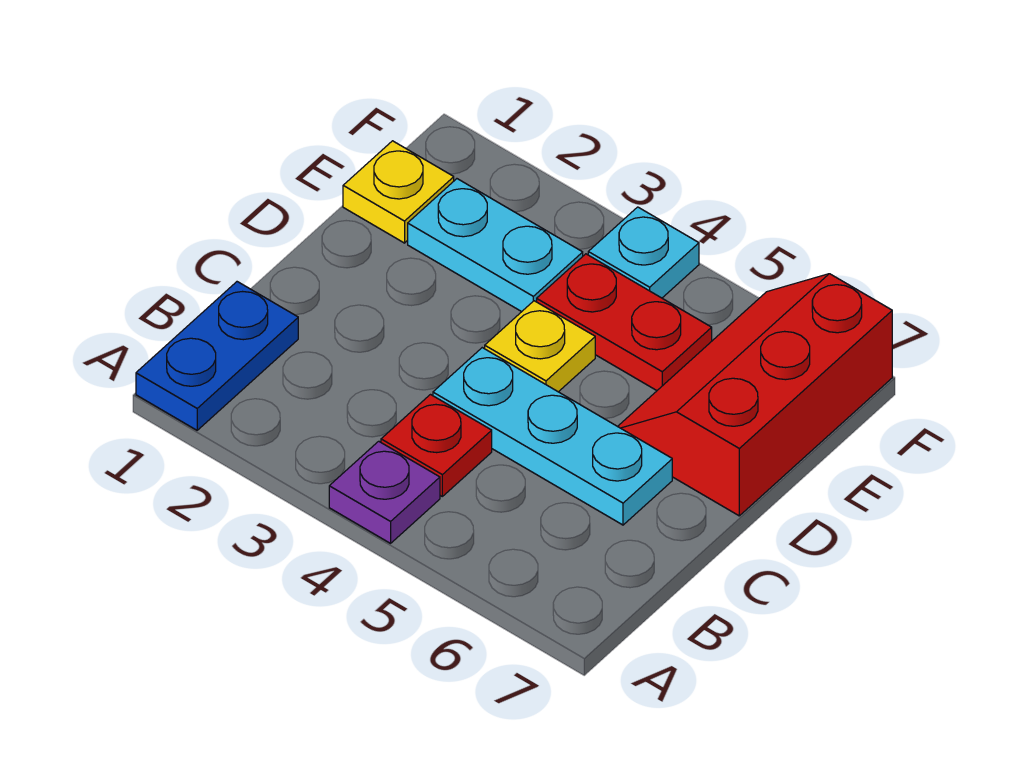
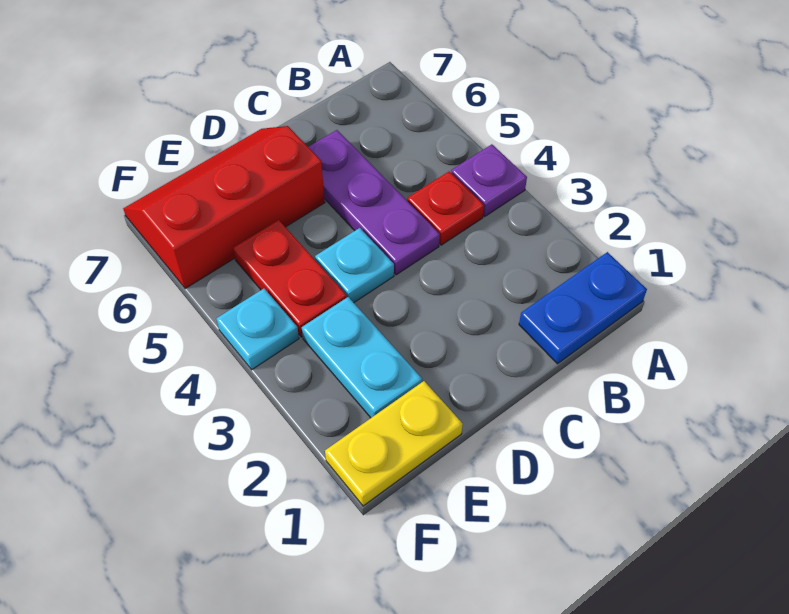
cyan plate C4:C6 level 1 -> purple plate C4:C6 level 1
yellow plate D4 level 1 -> cyan plate D4 level 1
red slope D6:F7 level 1 top 7 -> red slope D6:F7 level 1 top 6
yellow plate E1 level 1 -> yellow plate E1:F1 level 1

